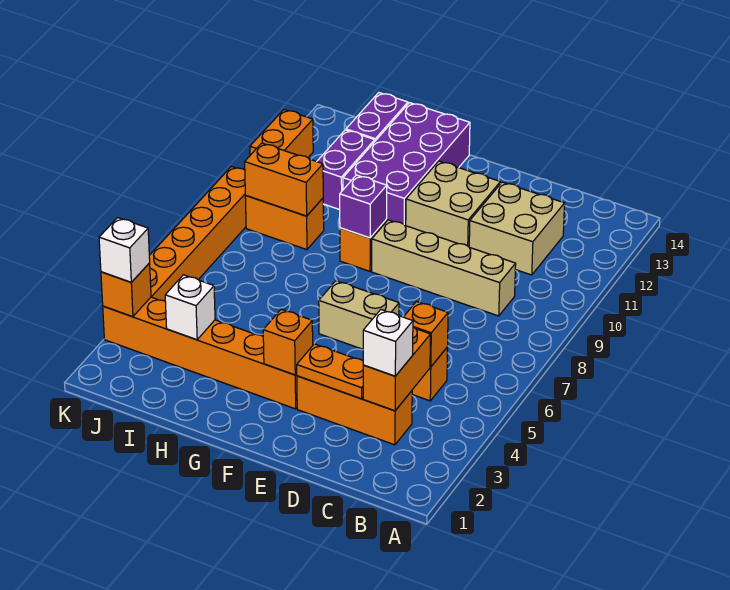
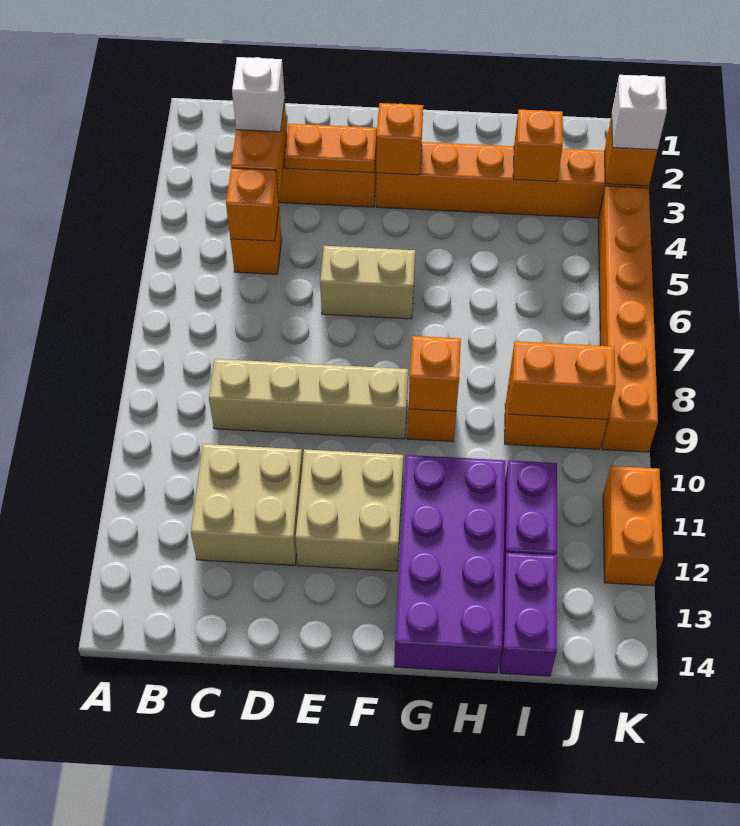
purple brick G9 level 2 -> orange brick G9 level 2
white brick I3 level 2 -> orange brick I3 level 2

